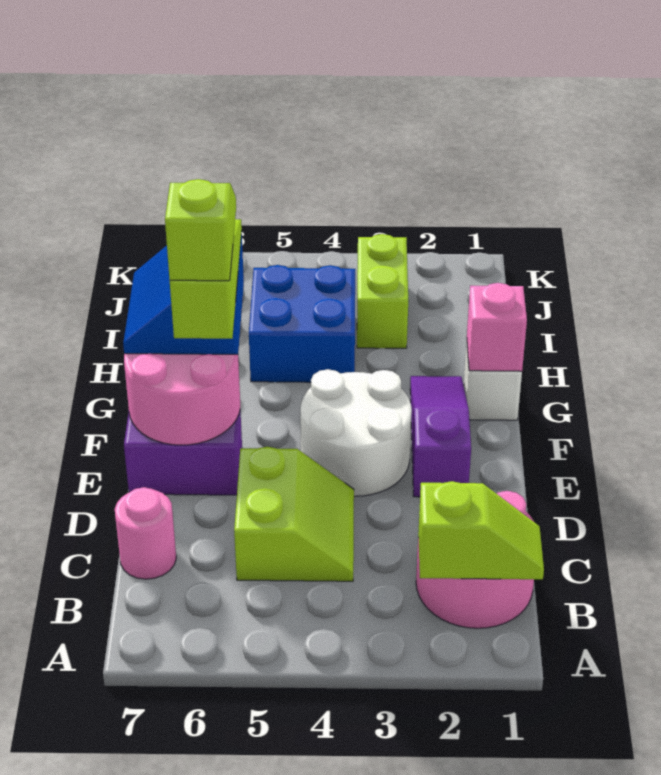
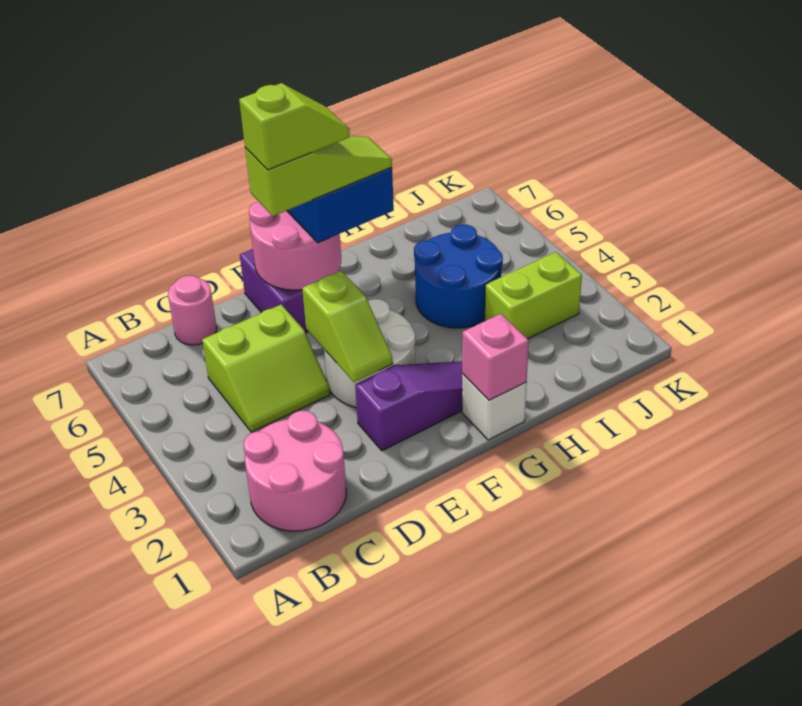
lime slope B1:B2 level 2 top 2 -> lime slope E3:E4 level 2 top 4
blue brick H4:I5 level 1 -> blue round brick H4:I5 level 1

